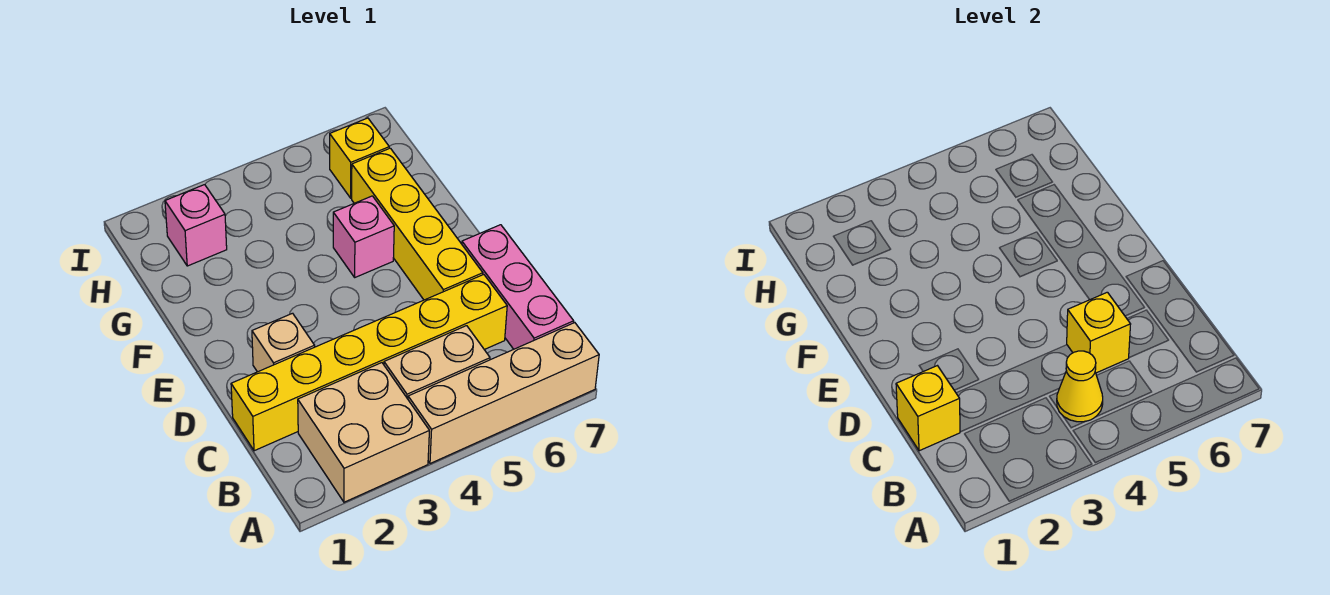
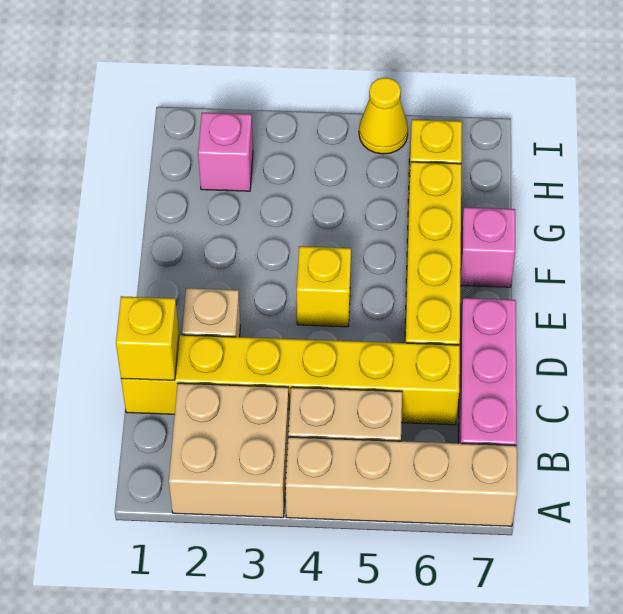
yellow cone B4 level 2 -> yellow cone I5 level 1
yellow brick C5 level 2 -> yellow brick E4 level 1
pink brick F5 level 1 -> pink brick F7 level 1

